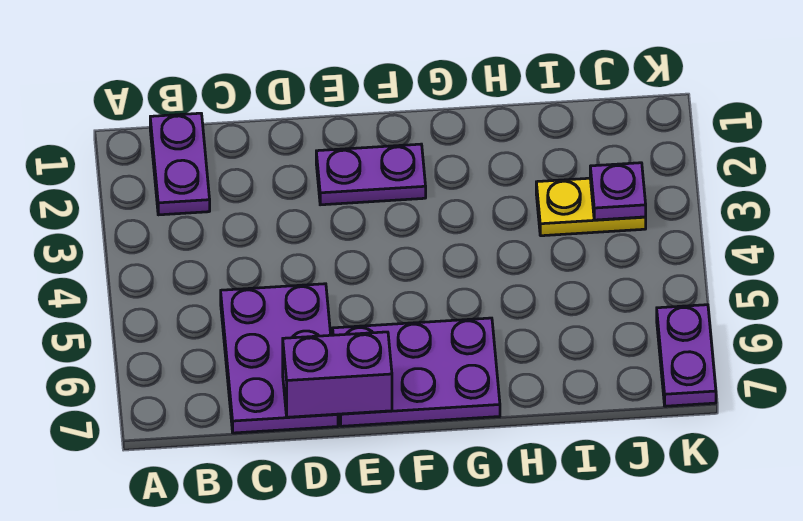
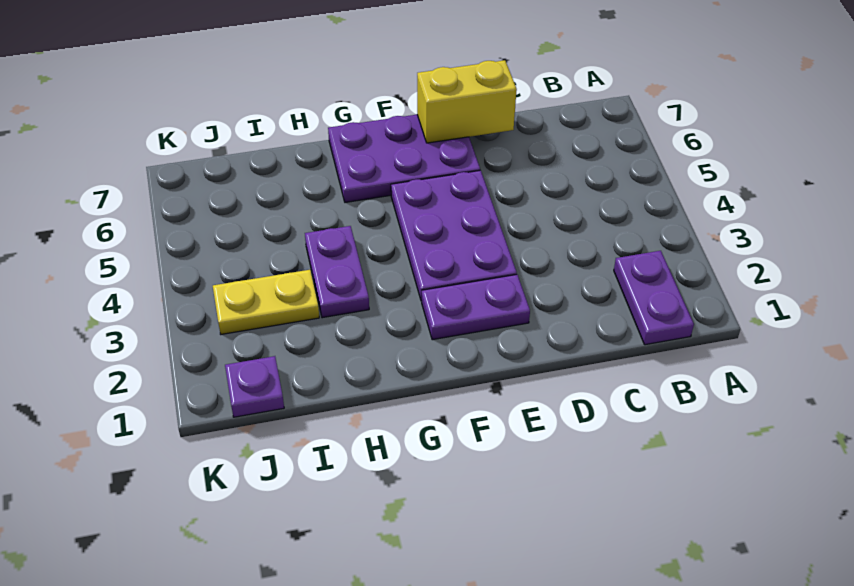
purple plate C5:D7 level 1 -> purple plate E3:F5 level 1
purple brick D7:E7 level 2 -> yellow brick D7:E7 level 2
purple plate J3 level 2 -> purple plate J1 level 1
purple plate K6:K7 level 1 -> purple plate H3:H4 level 1

